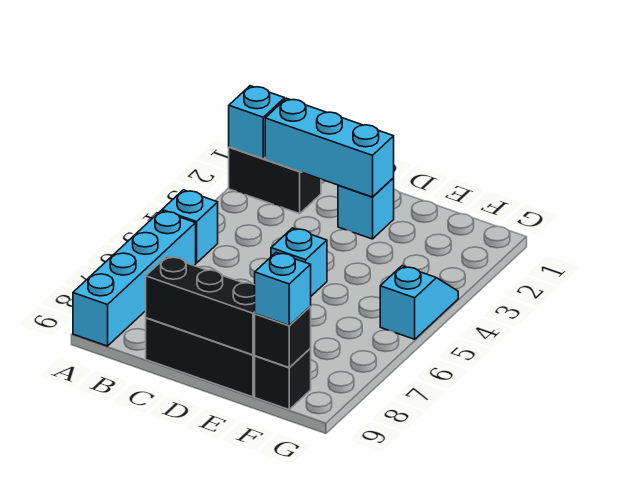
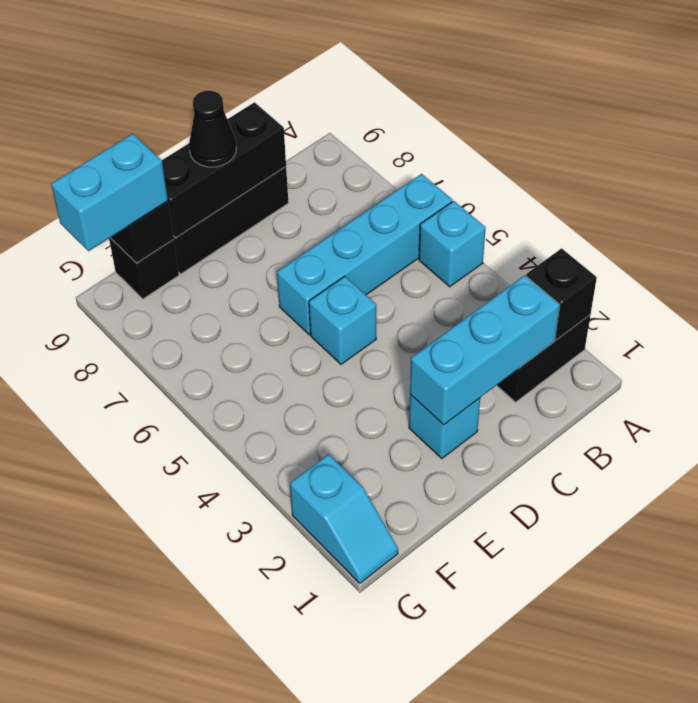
cyan brick A2 level 2 -> black brick A2 level 2
cyan brick A6:A9 level 1 -> cyan brick A6:D6 level 1
none -> black cone D9 level 3
cyan brick F9 level 3 -> cyan brick F9:G9 level 3
cyan slope G4:G5 level 1 top 5 -> cyan slope G1:G2 level 1 top 2

